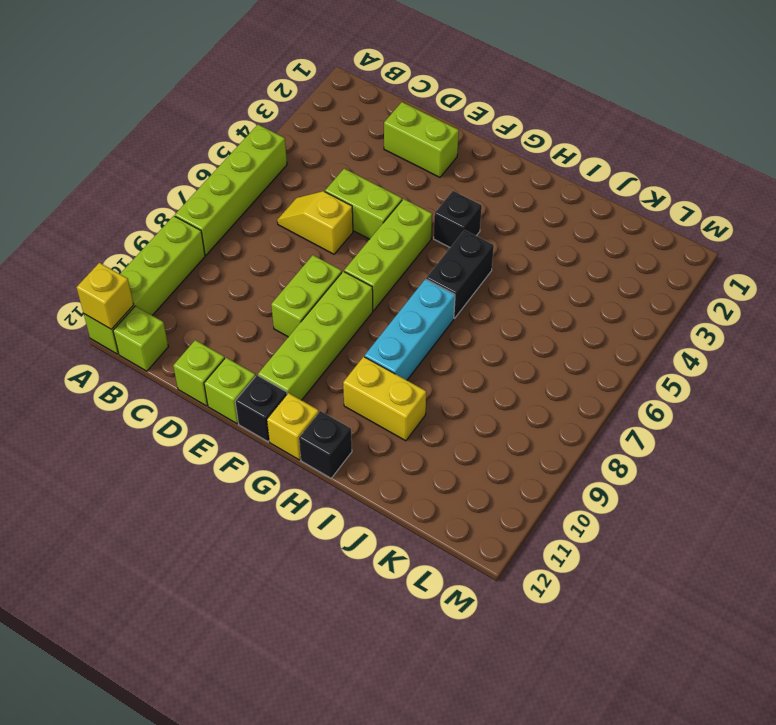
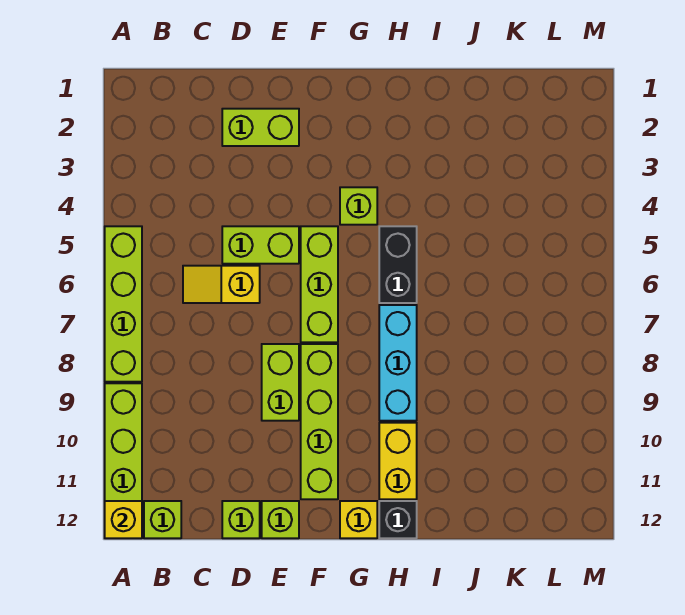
black brick F12 level 1 -> none
black brick G4 level 1 -> lime brick G4 level 1
yellow brick H10:I10 level 1 -> yellow brick H10:H11 level 1

